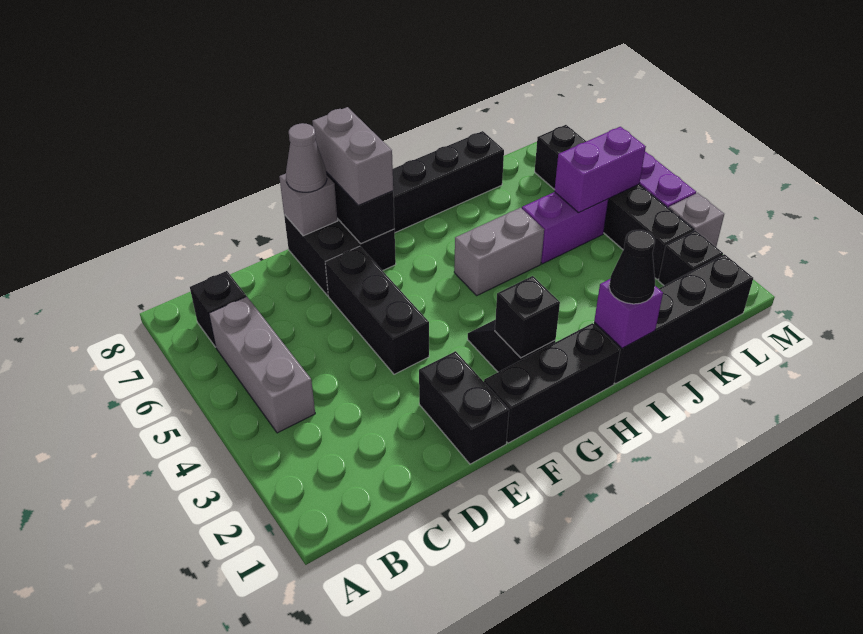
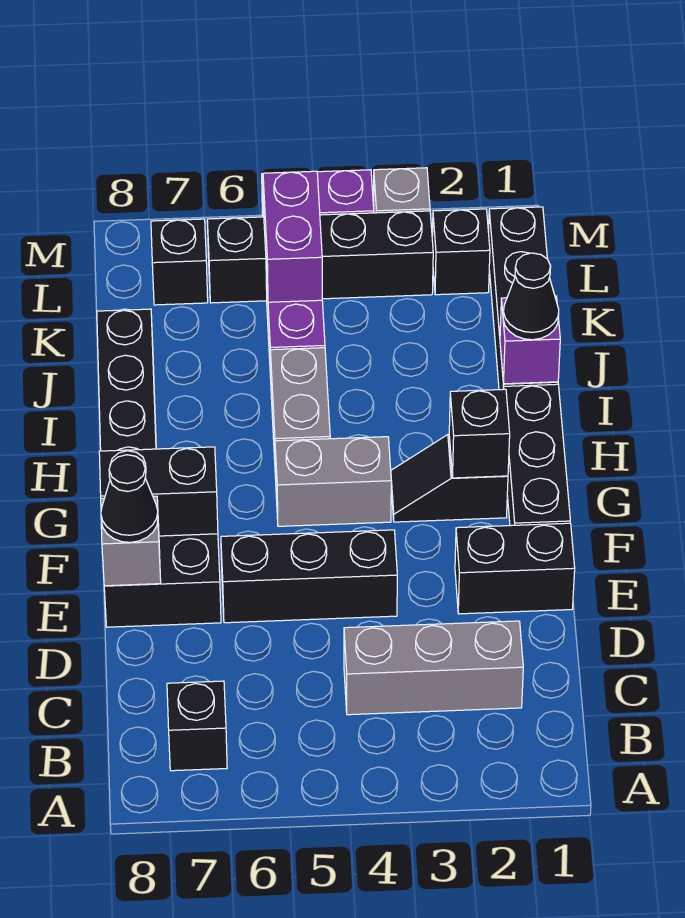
grey brick B4:B6 level 1 -> grey brick C2:C4 level 1
grey cone E8 level 3 -> black cone E8 level 3
grey brick F7:F8 level 3 -> grey brick G4:G5 level 1

